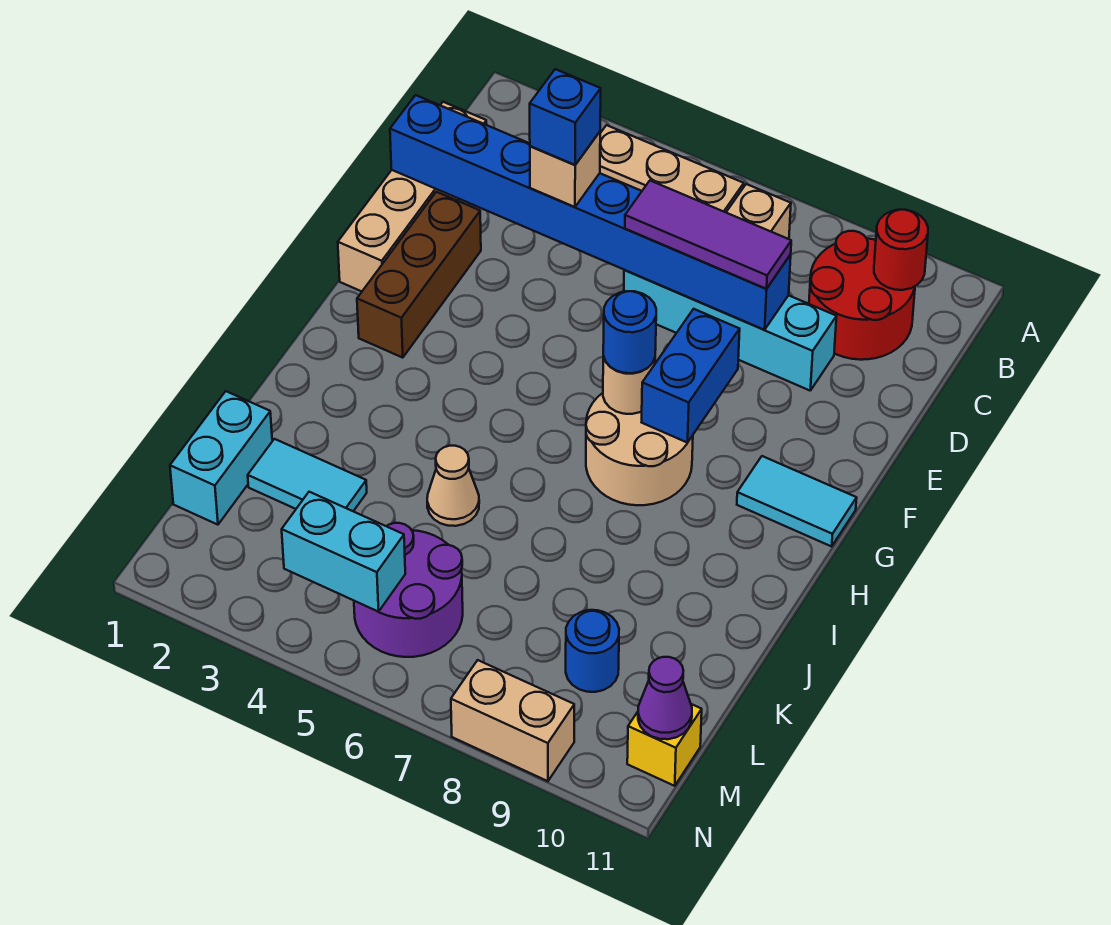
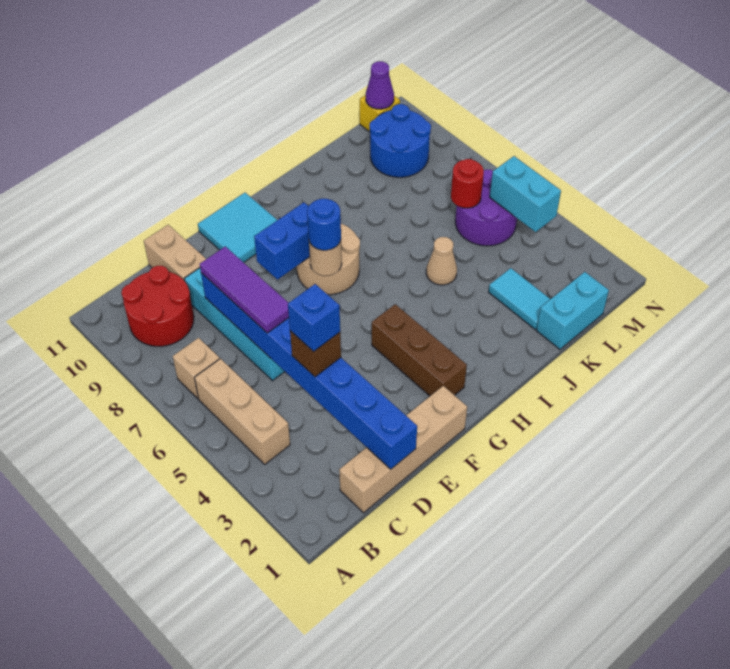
red round brick B10 level 2 -> red round brick L6 level 2
tan brick D4 level 3 -> brown brick D4 level 3
brown brick E2:G2 level 1 -> brown brick G2:G4 level 1
cyan tile G10:G11 level 1 -> cyan tile F10:G11 level 1
blue round brick L9 level 1 -> blue round brick L9:M10 level 1
tan brick N8:N9 level 1 -> tan brick D10:D11 level 1

